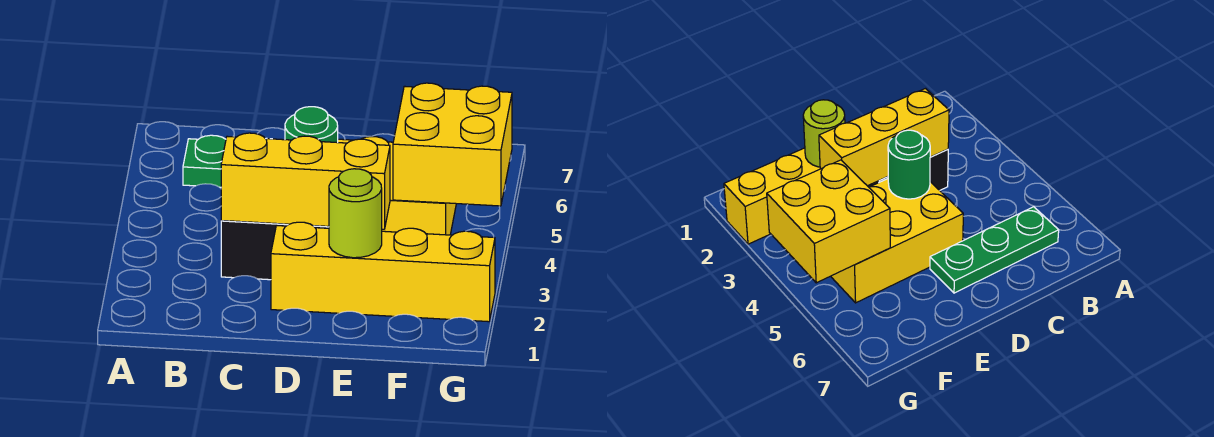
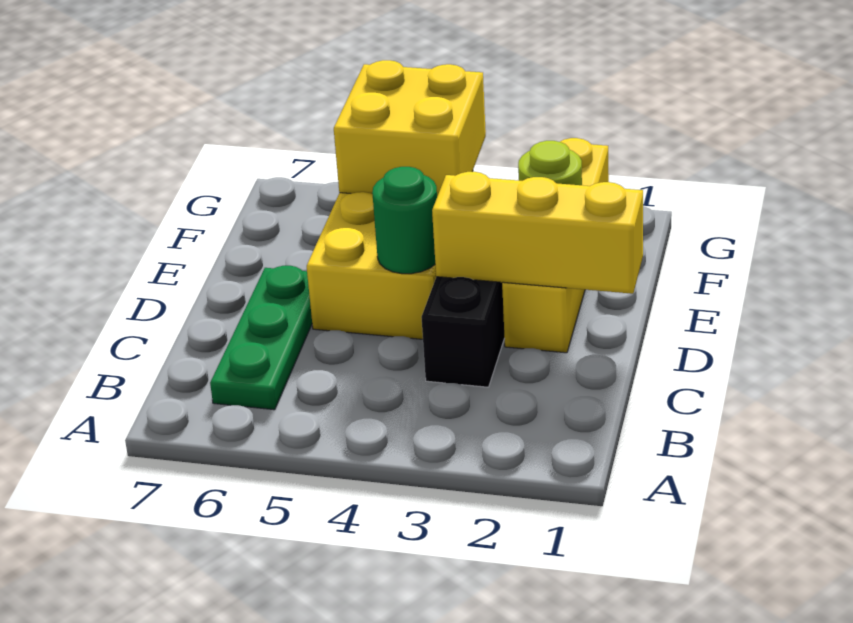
yellow brick C3:E3 level 2 -> yellow brick D1:D3 level 2

